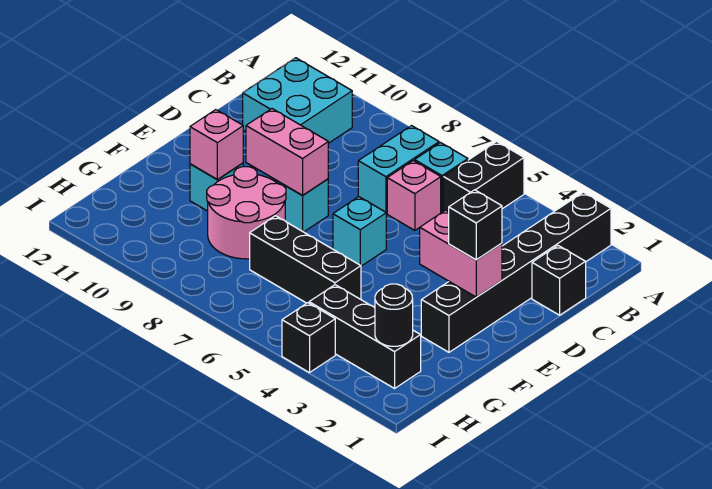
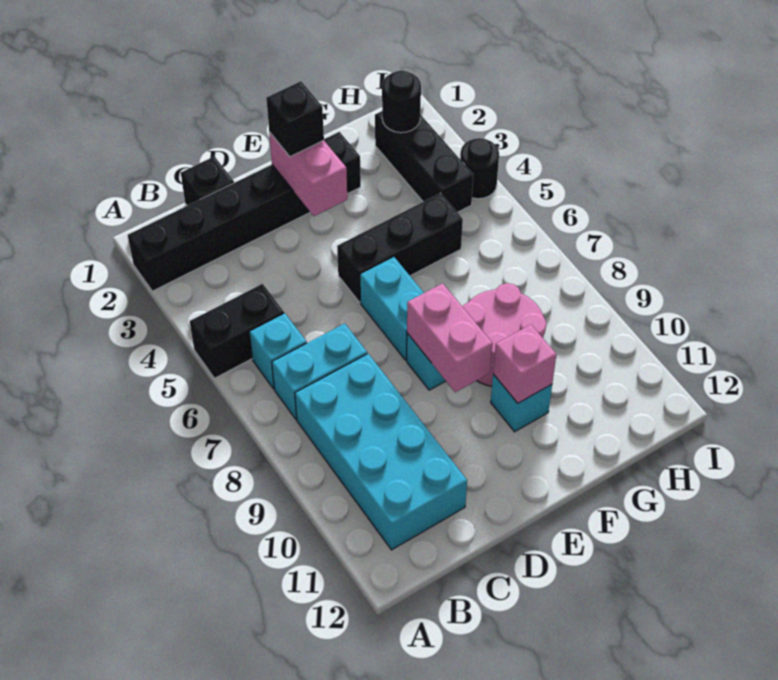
cyan brick B10:C11 level 1 -> cyan brick B8:C11 level 1
pink brick C6 level 1 -> none
cyan brick E6 level 1 -> cyan brick E6:E7 level 1
black brick G5:G7 level 1 -> black brick E5:G5 level 1
black brick I4 level 1 -> black round brick I4 level 1

